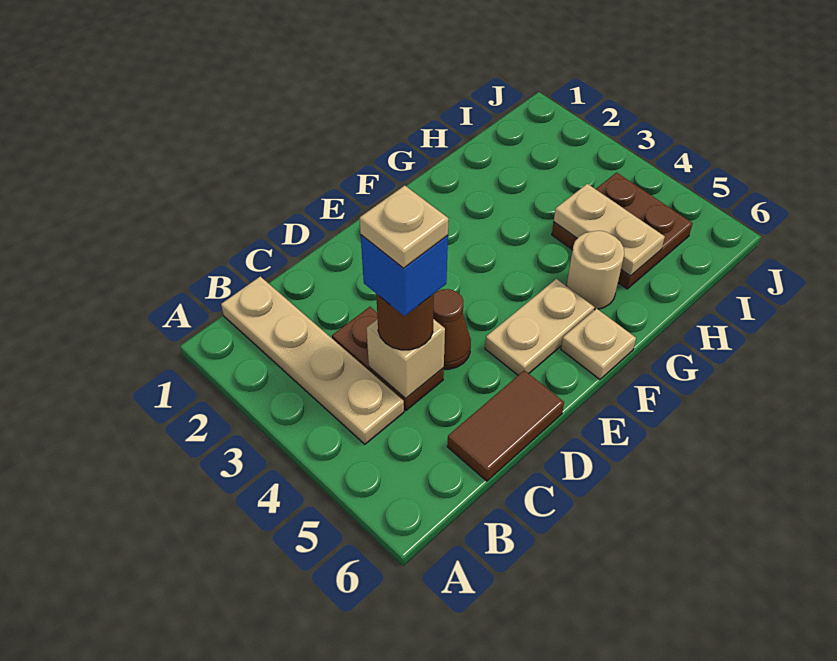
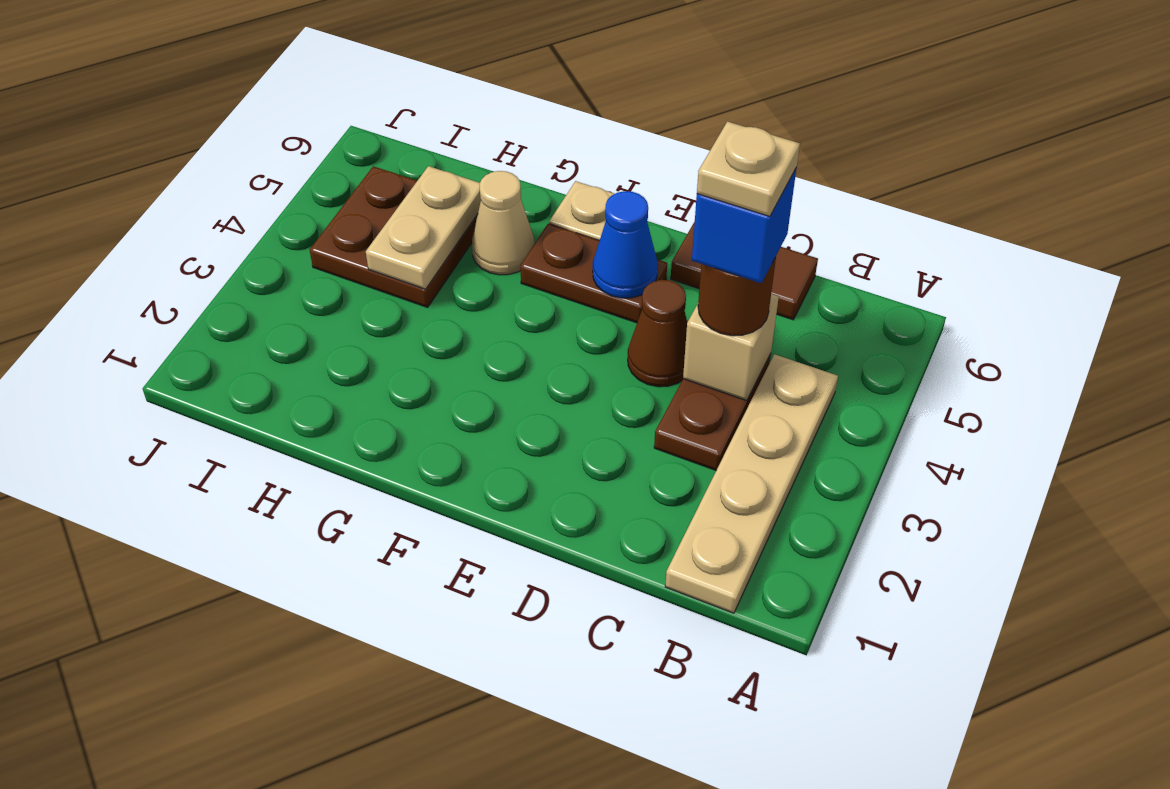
tan plate E5:F5 level 1 -> brown plate E5:F5 level 1
none -> blue cone E5 level 2
tan round brick G5 level 1 -> tan cone G5 level 1

